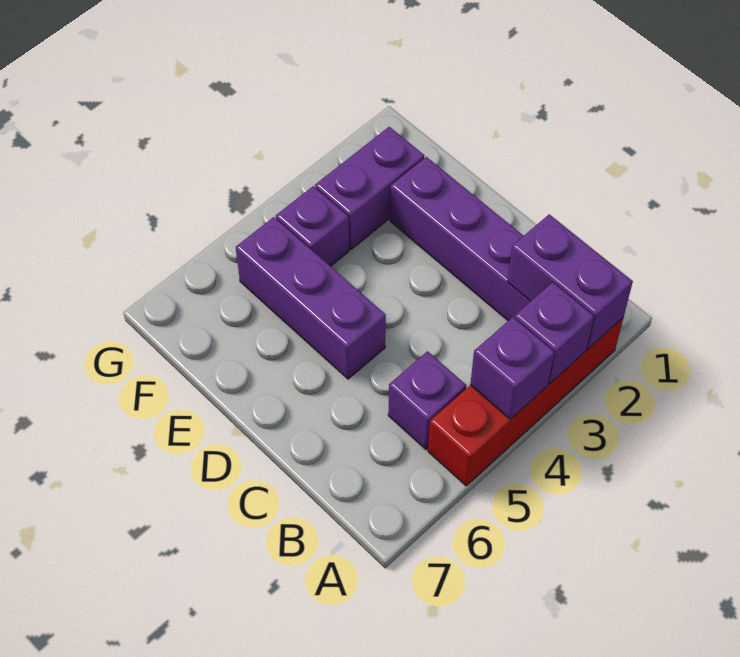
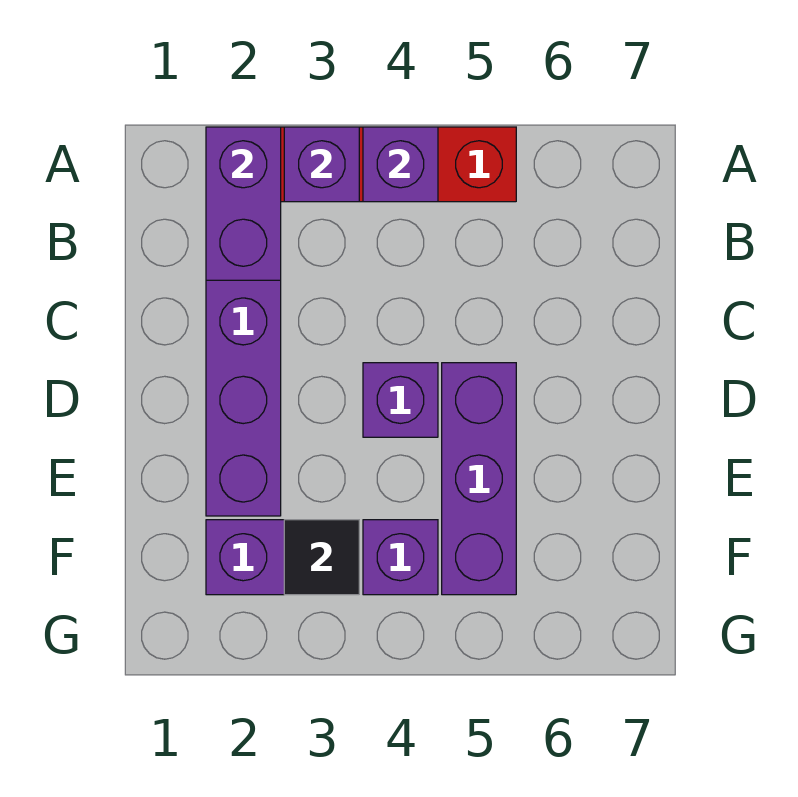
purple brick B5 level 1 -> purple brick D4 level 1
none -> black tile F3 level 2

